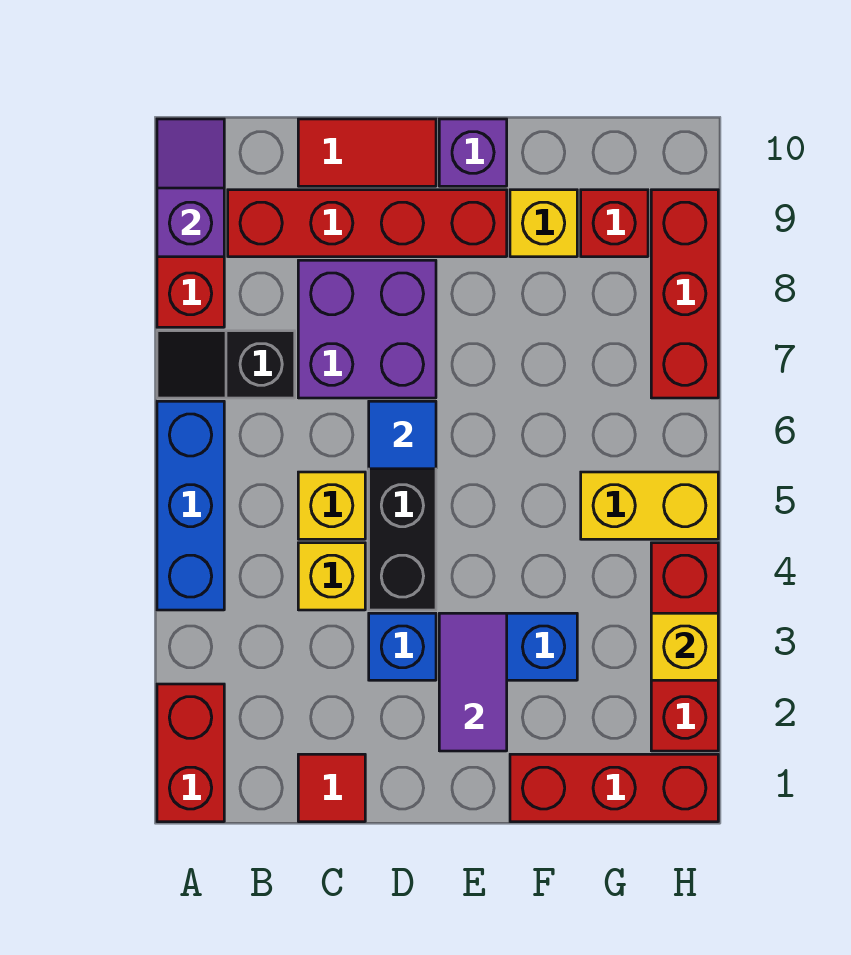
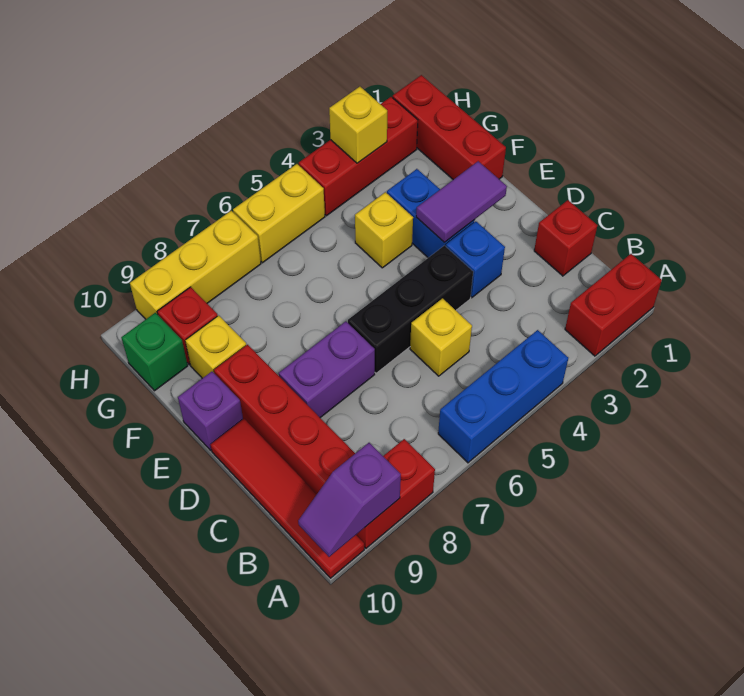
black slope A7:B7 level 1 top B -> none
red tile C1 level 1 -> red brick C1 level 1
yellow brick C4 level 1 -> yellow brick F4 level 1
purple brick C7:D8 level 1 -> purple brick D7:D8 level 1
red tile C10:D10 level 1 -> red tile A10:D10 level 1
blue tile D6 level 2 -> none
yellow brick G5:H5 level 1 -> yellow brick H5:H6 level 1
none -> green brick G10 level 1
red brick H7:H9 level 1 -> yellow brick H7:H9 level 1

